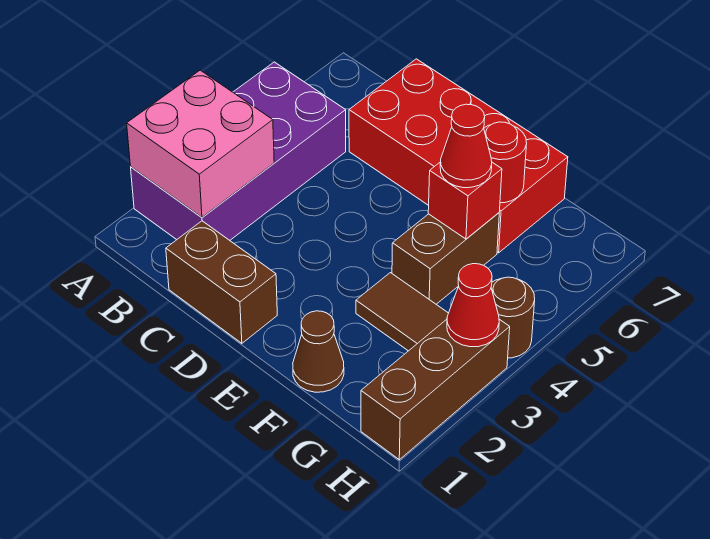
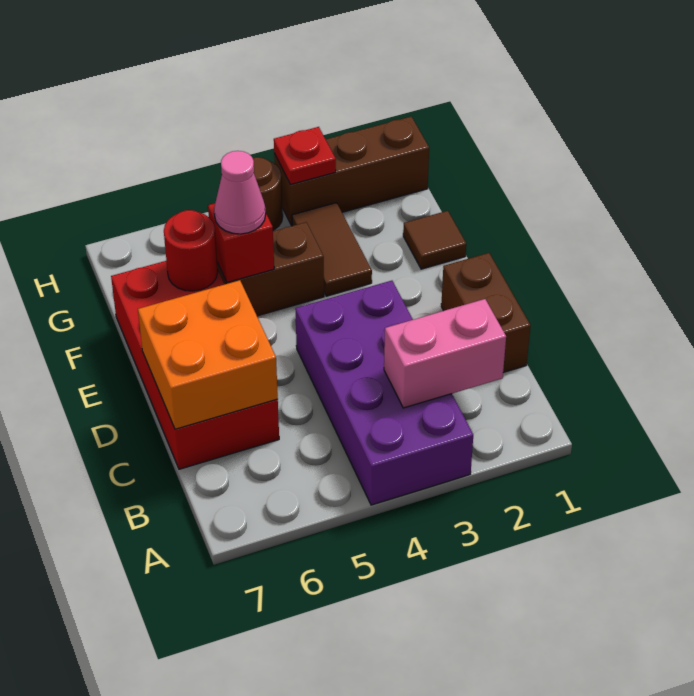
purple brick A2:B5 level 1 -> purple brick A3:D4 level 1
pink brick A2:B3 level 2 -> pink brick B2:B3 level 2
none -> orange brick C6:D7 level 2
brown cone F1 level 1 -> brown tile F1 level 1
red cone F5 level 3 -> pink cone F5 level 3
red cone H3 level 2 -> red plate H3 level 2

